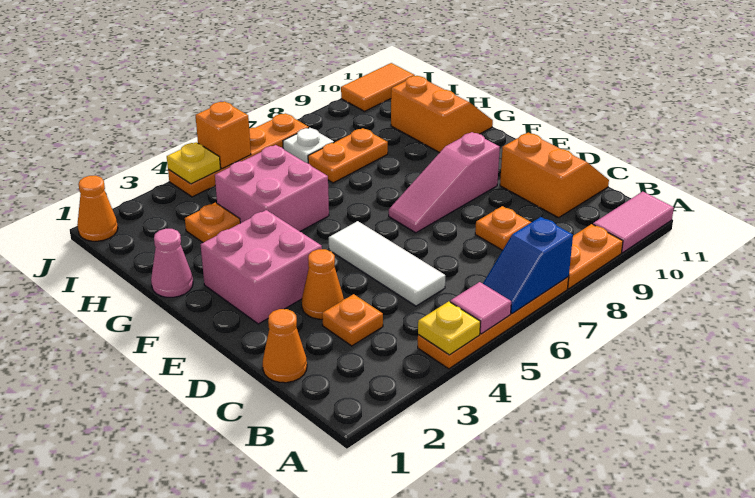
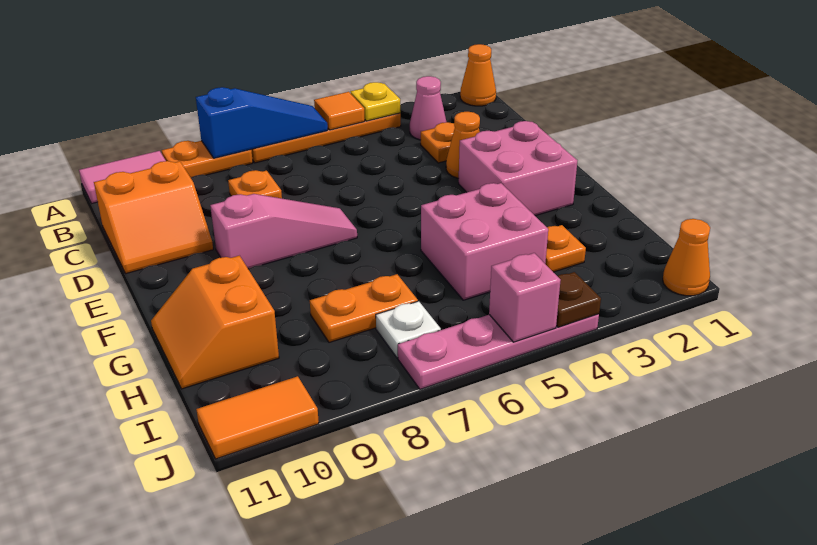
pink tile A5 level 2 -> orange tile A5 level 2
blue slope A6:A7 level 2 top 7 -> blue slope A6:A8 level 2 top 8
orange cone C1 level 1 -> orange cone A1 level 1
white tile C5:E5 level 1 -> none
orange slope C10:D11 level 1 top 10 -> orange slope C10:D11 level 1 top C
pink cone G1 level 1 -> pink cone B3 level 1
orange plate J4:J7 level 1 -> pink plate J4:J7 level 1
yellow plate J4 level 2 -> brown plate J4 level 2
orange brick J5 level 2 -> pink brick J5 level 2

